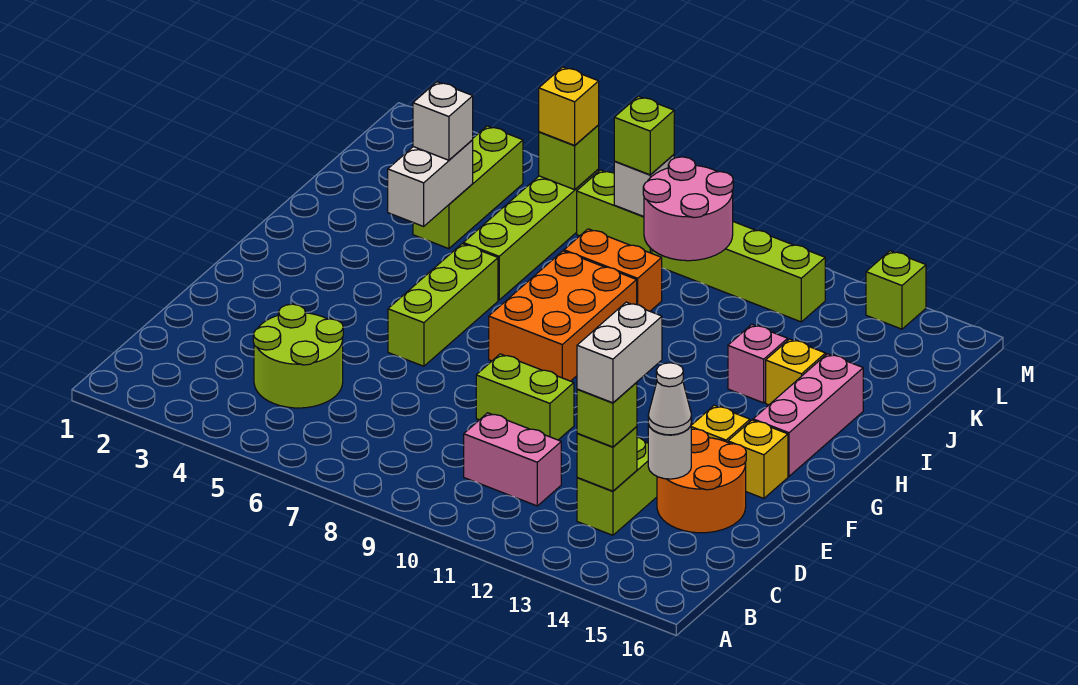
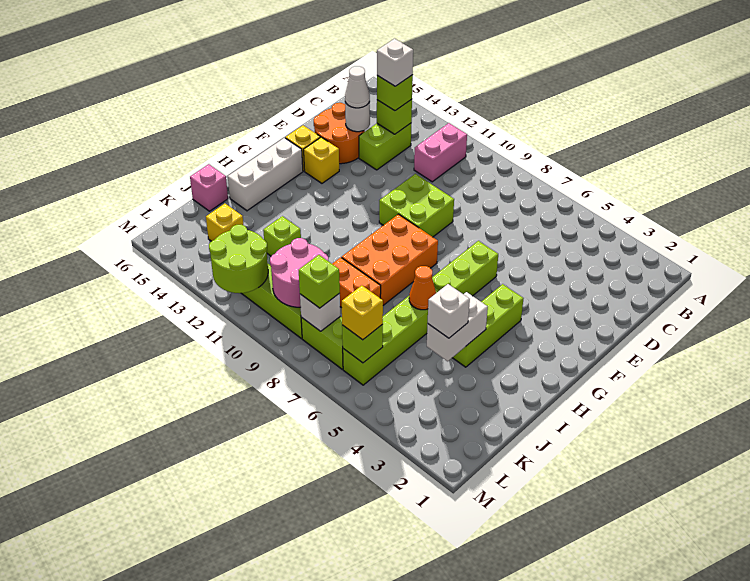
lime round brick C4:D5 level 1 -> lime round brick L11:M12 level 2
pink brick C10:C11 level 1 -> pink brick B11:C11 level 1
white brick C13:D13 level 4 -> white brick C13 level 4
lime brick E9:E10 level 1 -> lime brick E9:F10 level 1
pink brick G15:I15 level 1 -> white brick G15:I15 level 1
none -> orange cone I6 level 2
pink brick I13 level 1 -> pink brick J16 level 1
yellow brick I14 level 1 -> yellow brick K14 level 1
lime brick J4:L4 level 1 -> lime brick G4:I4 level 1
lime brick M14 level 1 -> lime brick J12 level 1

